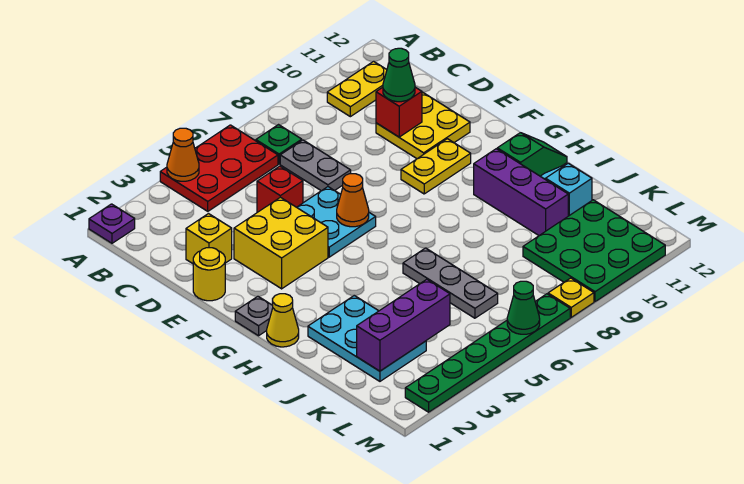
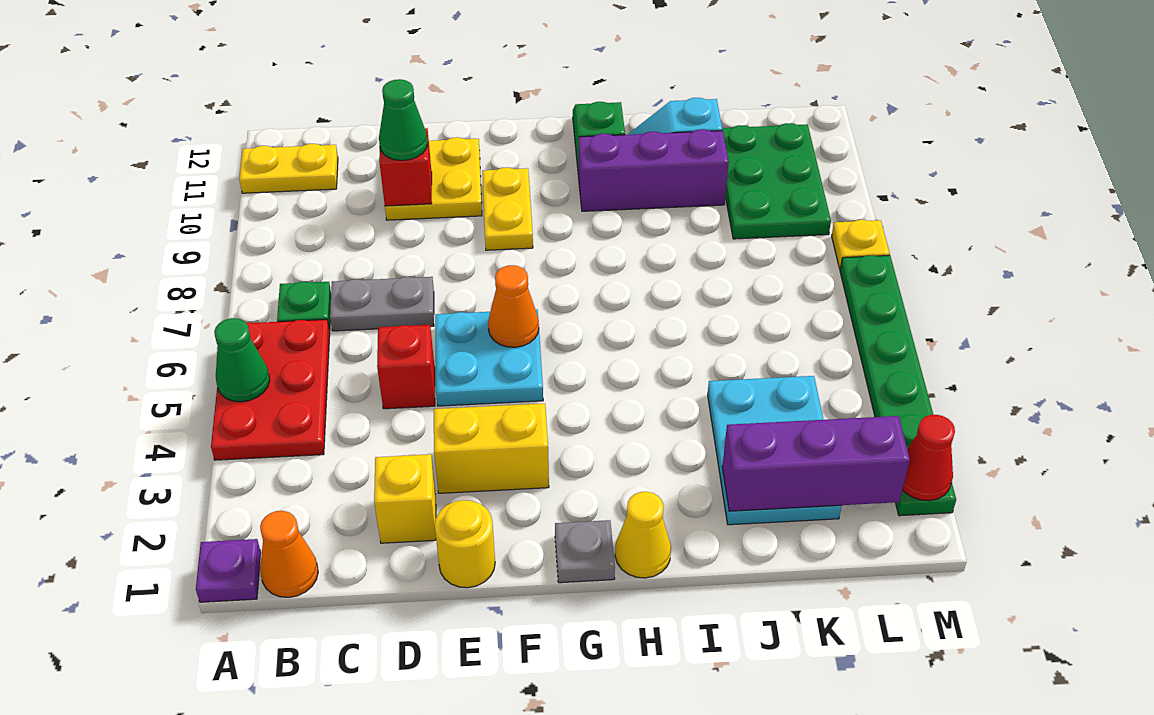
orange cone A4 level 2 -> orange cone B1 level 1
yellow plate B10:B11 level 1 -> yellow plate A11:B11 level 1
yellow brick E3:F4 level 1 -> yellow brick E3:F3 level 1
cyan plate I2:K3 level 1 -> cyan plate J2:K4 level 1
grey plate I6:K6 level 1 -> none
purple brick K2:K4 level 2 -> purple brick J2:L2 level 2
green plate K9:M11 level 1 -> green plate K9:L11 level 1
none -> red cone M2 level 2
green cone M6 level 2 -> green cone A5 level 2

